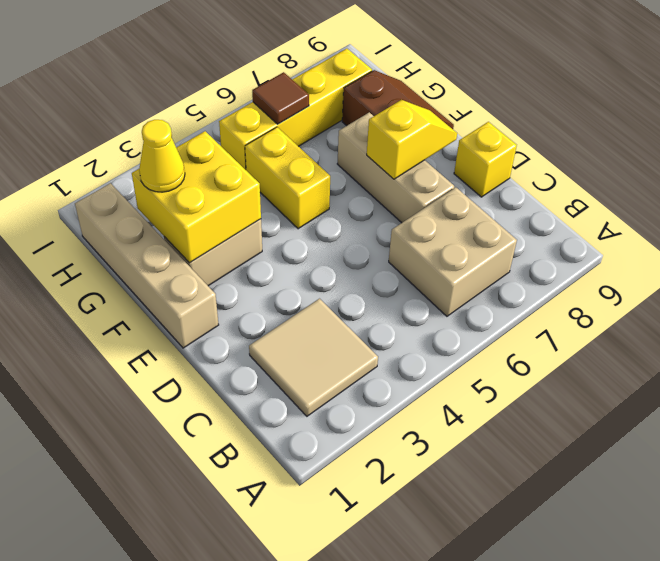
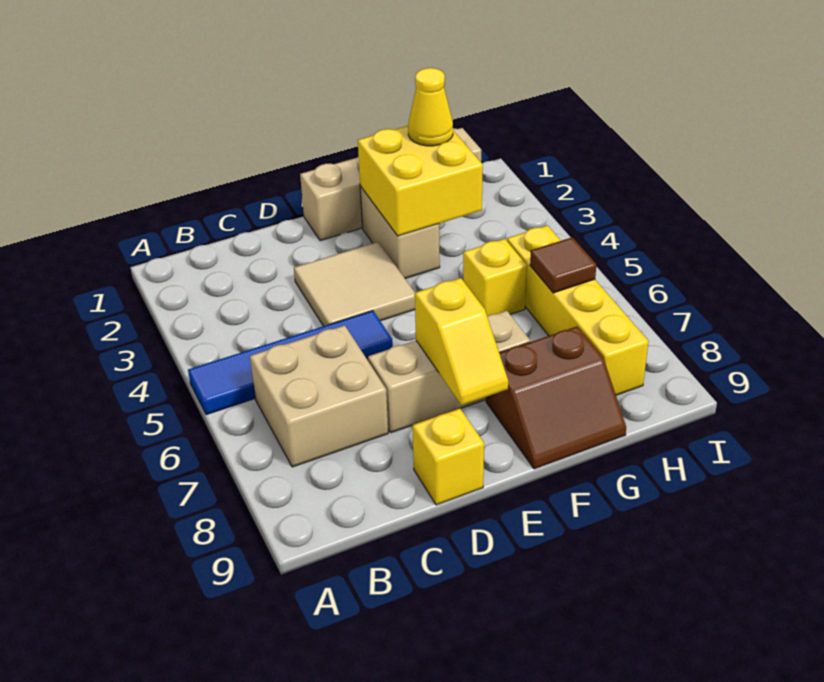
none -> blue tile A5:D5 level 1
tan tile B2:C3 level 1 -> tan tile D3:E4 level 1
yellow brick F5:G5 level 1 -> yellow brick G5 level 1

